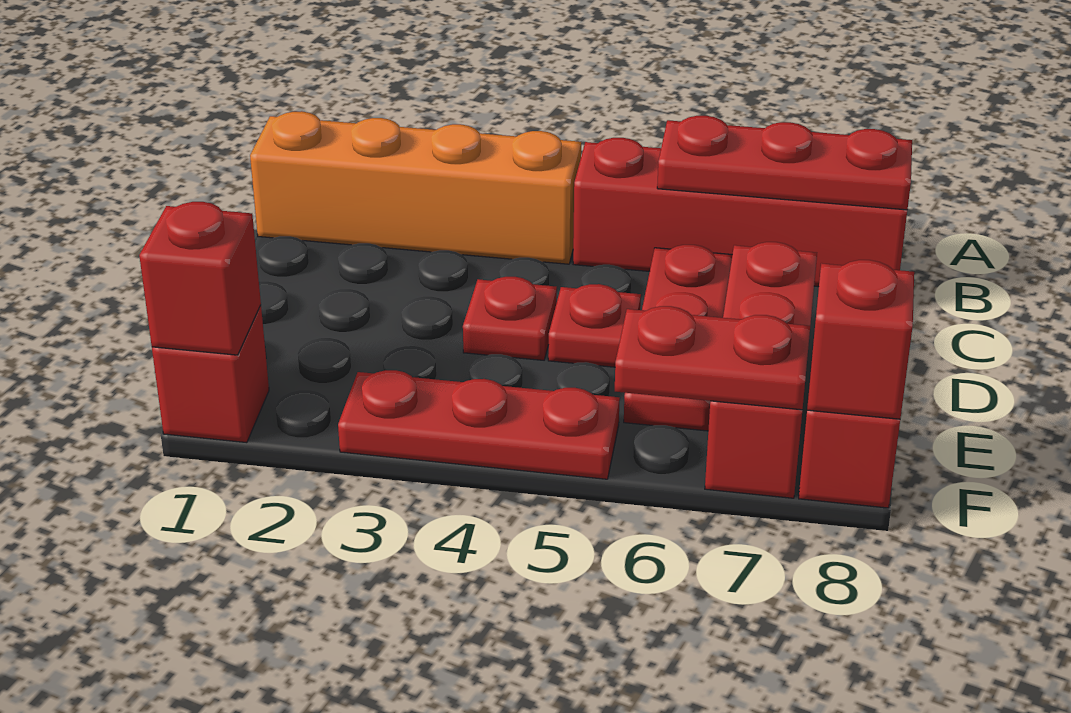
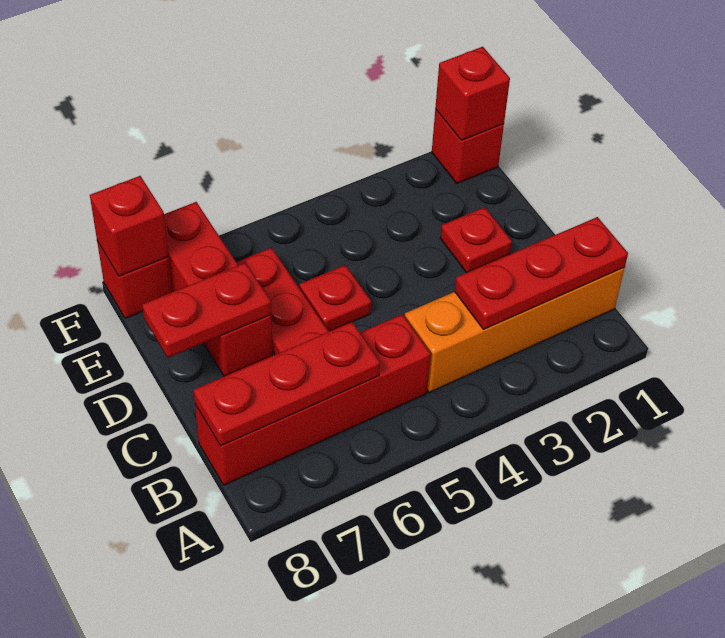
red plate D4 level 1 -> red plate D2 level 1
red plate F3:F5 level 1 -> red plate B1:B3 level 2
red plate F6:F7 level 2 -> red plate D7:D8 level 2

